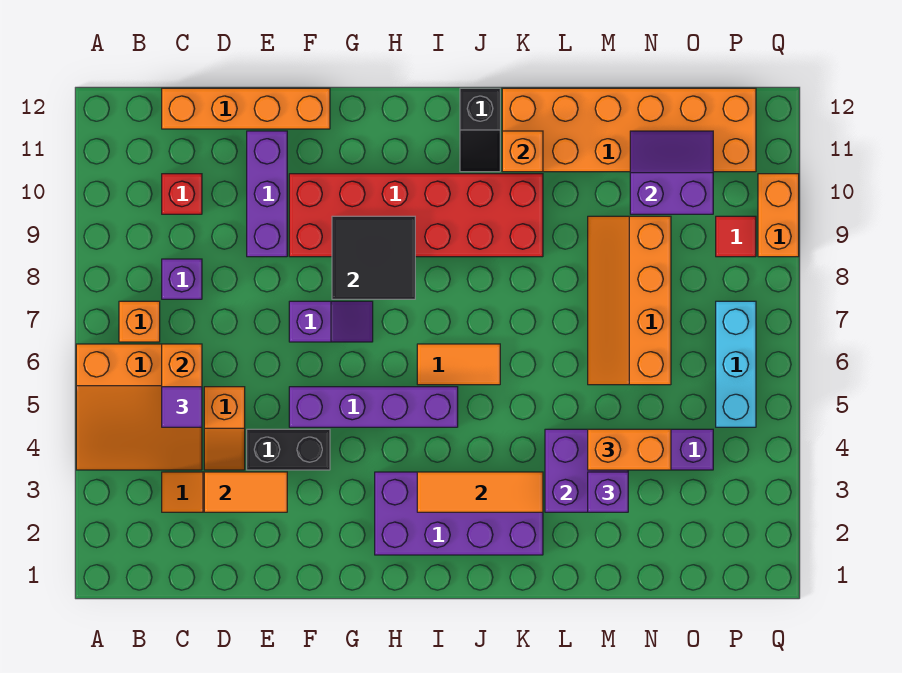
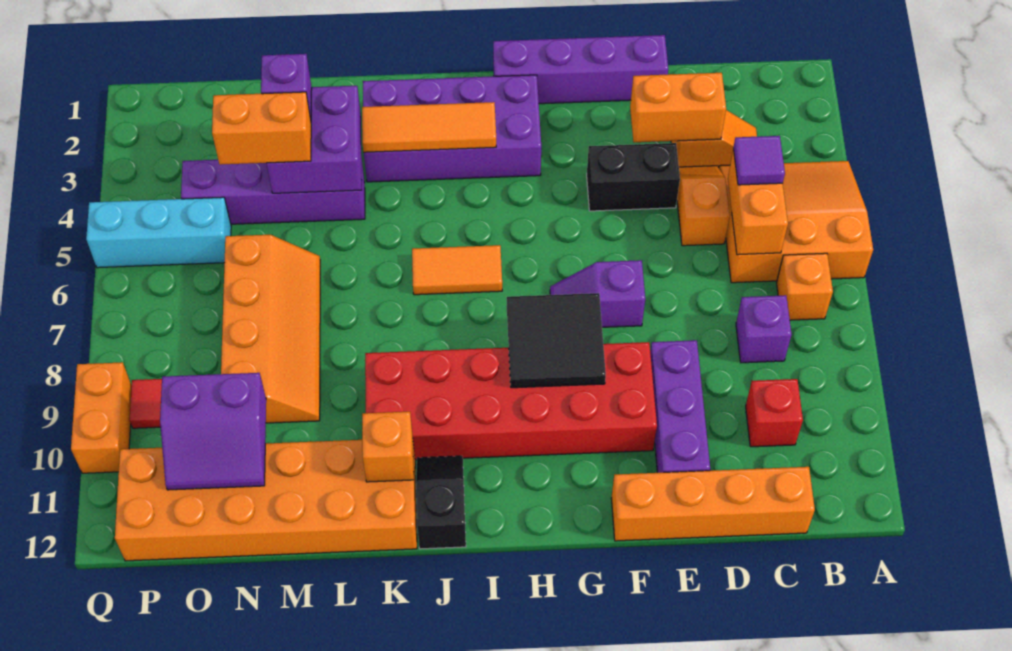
orange tile D3:E3 level 2 -> orange brick D3:E3 level 2
purple brick F5:I5 level 1 -> purple brick E1:H1 level 1
cyan brick P5:P7 level 1 -> cyan brick O5:Q5 level 1

